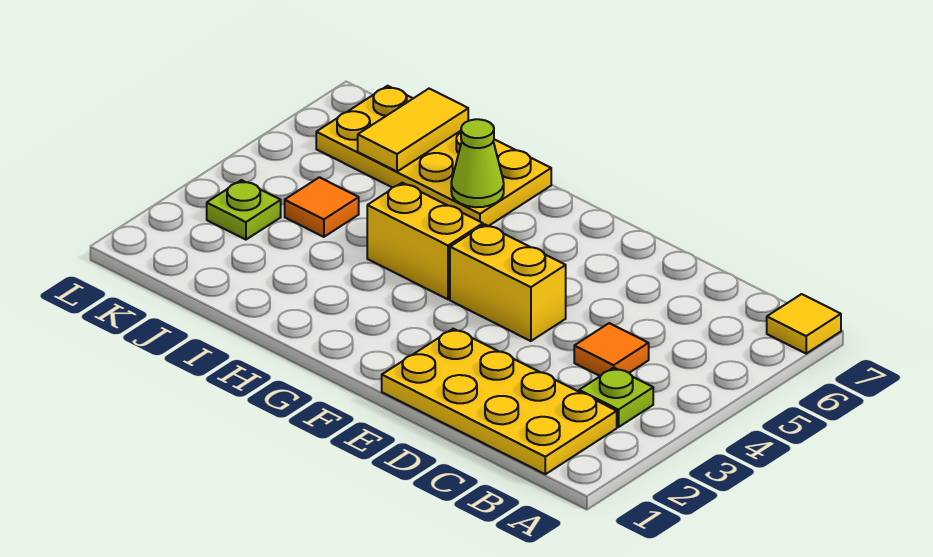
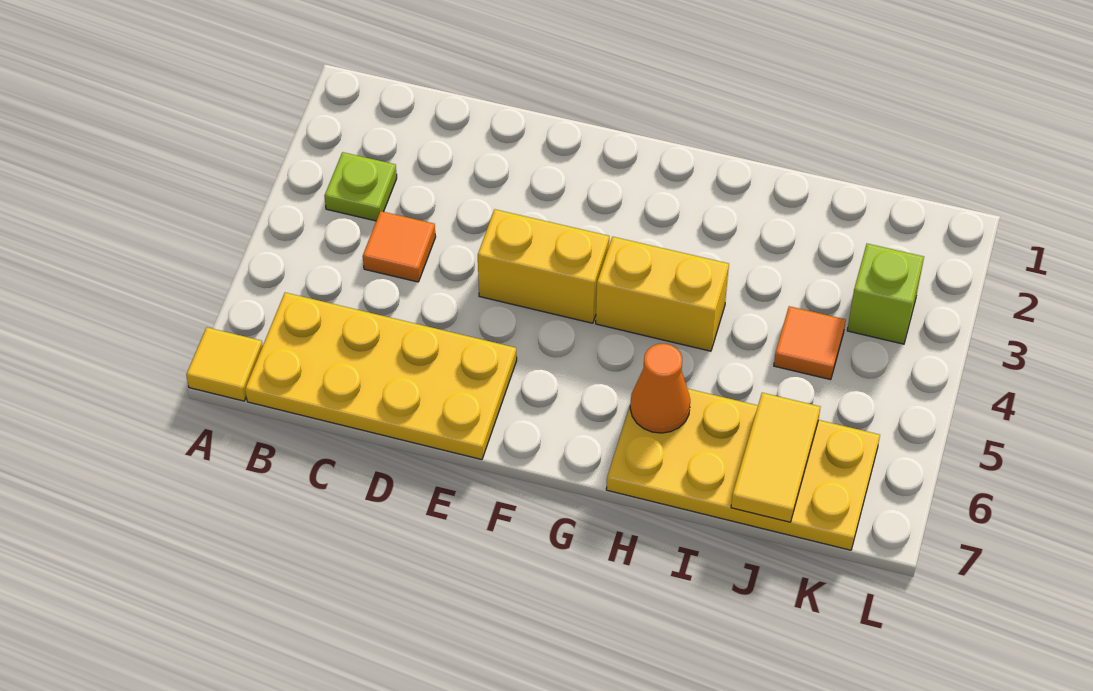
yellow plate B1:E2 level 1 -> yellow plate B6:E7 level 1
lime cone H6 level 2 -> orange cone H6 level 2
lime plate K3 level 1 -> lime brick K3 level 1

